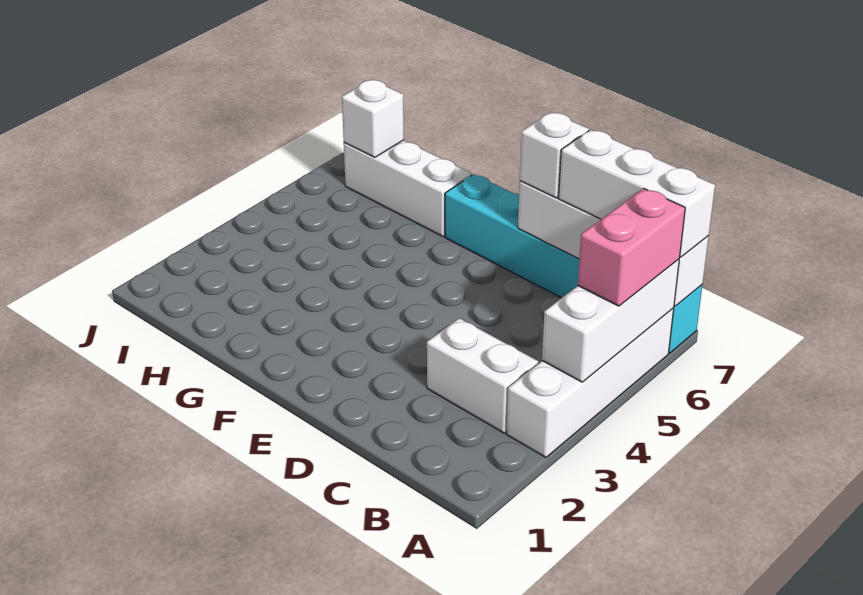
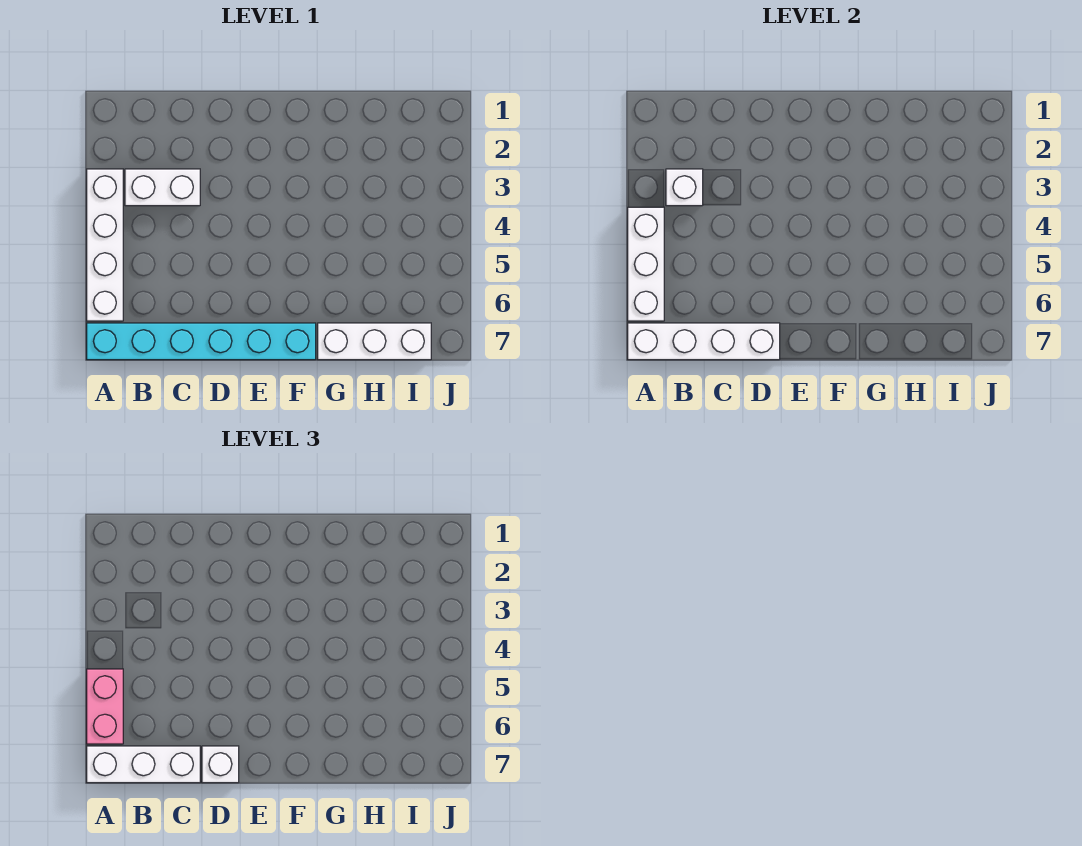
white brick I7 level 2 -> white brick B3 level 2

